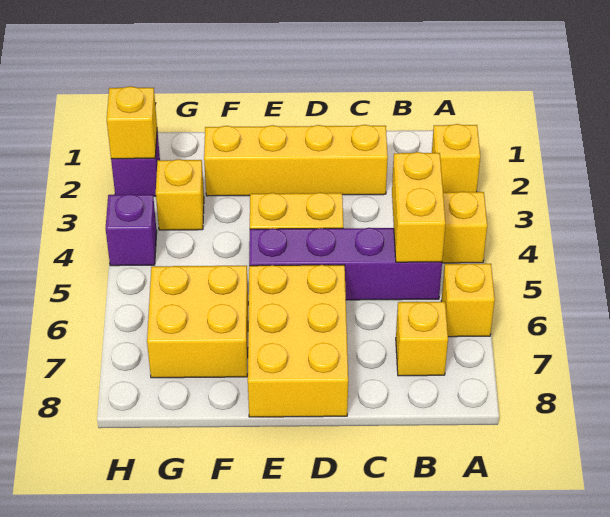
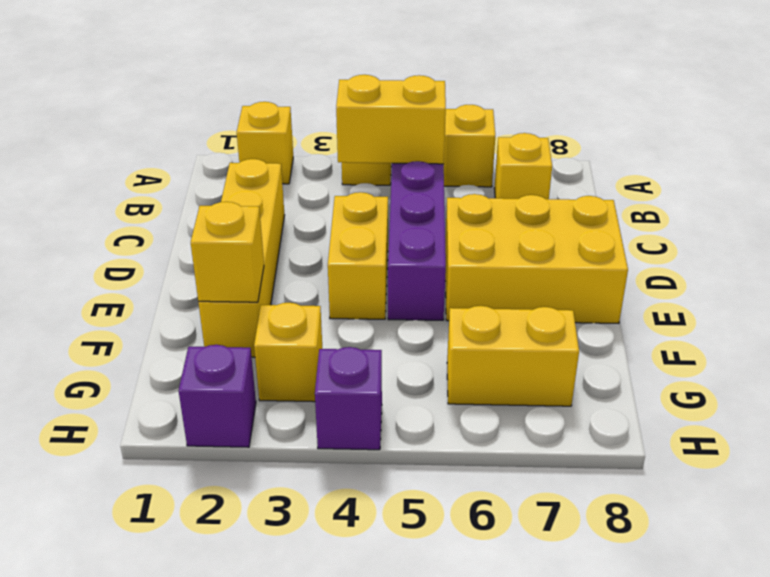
yellow brick F6:G7 level 1 -> yellow brick G6:G7 level 1
yellow brick H2 level 2 -> yellow brick F2 level 2

